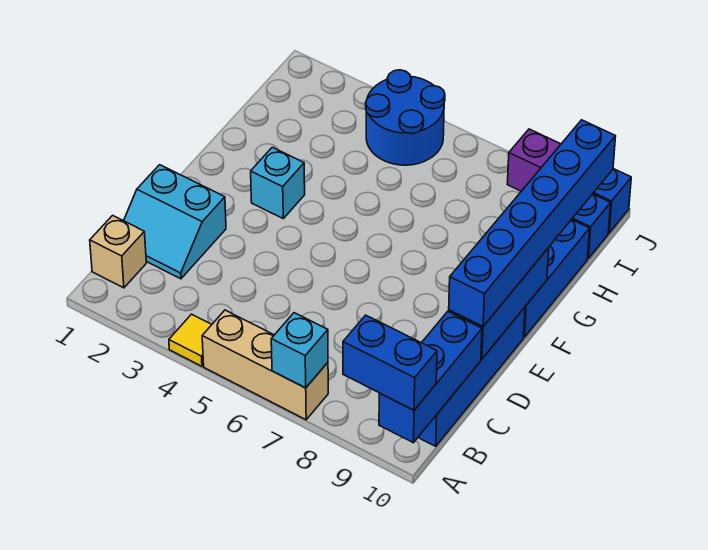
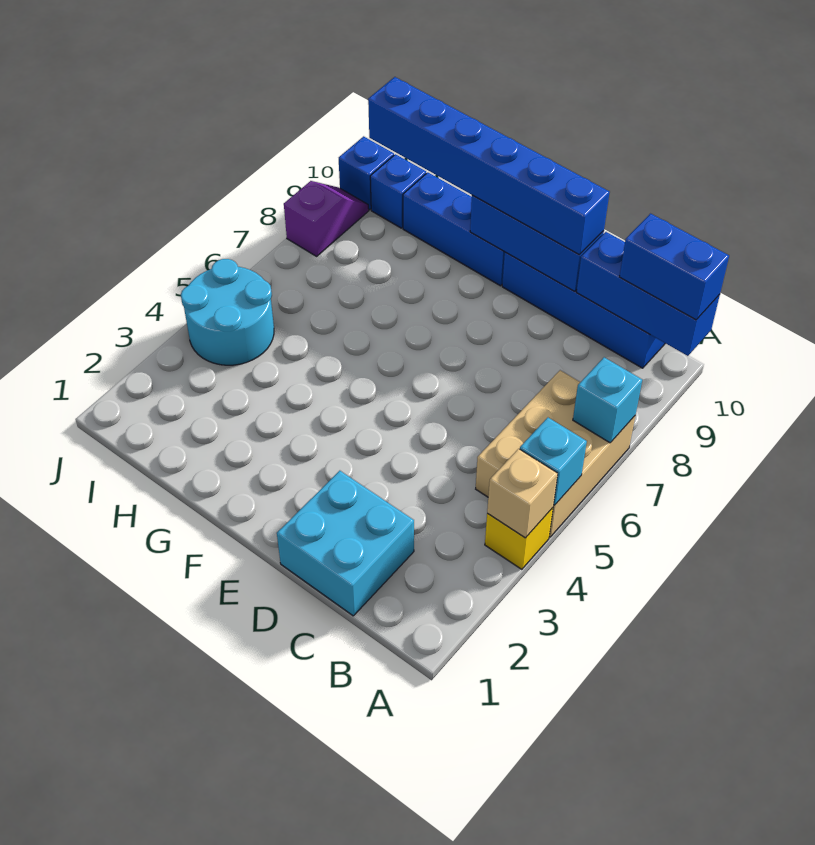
yellow tile A4 level 1 -> yellow brick A4 level 1
tan brick A5:A7 level 1 -> tan brick A5:B7 level 1
blue brick A9:A10 level 3 -> blue brick A10:B10 level 3
tan brick B1 level 1 -> tan brick A4 level 2
cyan slope C1:D2 level 1 top D -> cyan brick C1:D2 level 1
cyan brick F3 level 1 -> cyan brick A5 level 2
blue round brick I4:J5 level 1 -> cyan round brick I4:J5 level 1

